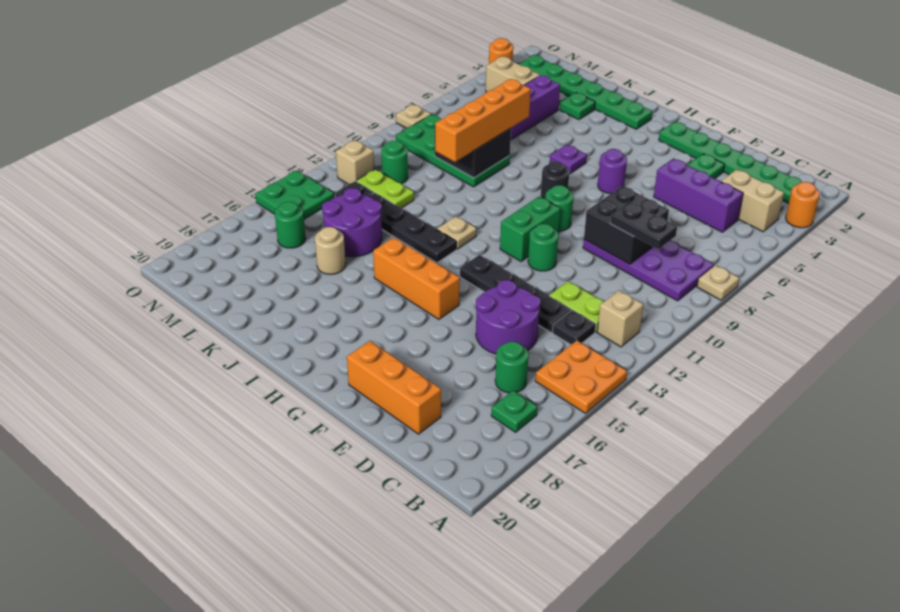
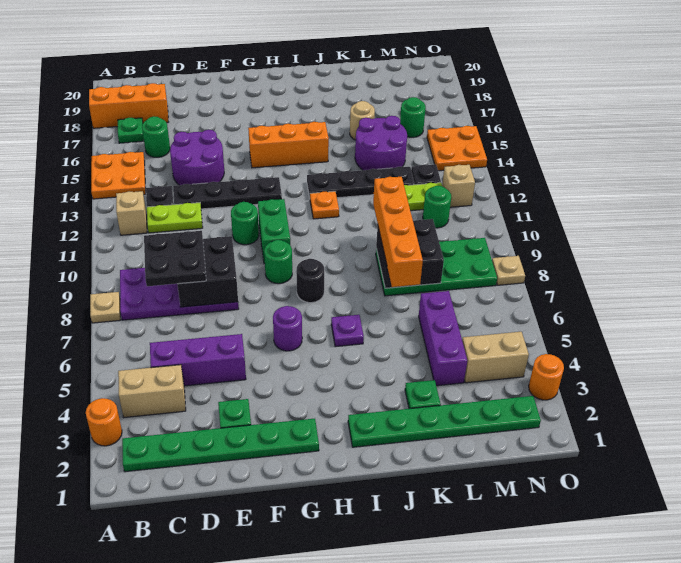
black plate C9:D9 level 3 -> black plate C8:D9 level 3
orange brick D19:F19 level 1 -> orange brick A18:C18 level 1
tan plate I12 level 1 -> orange plate I12 level 1
green plate N14:O15 level 1 -> orange plate N14:O15 level 1

